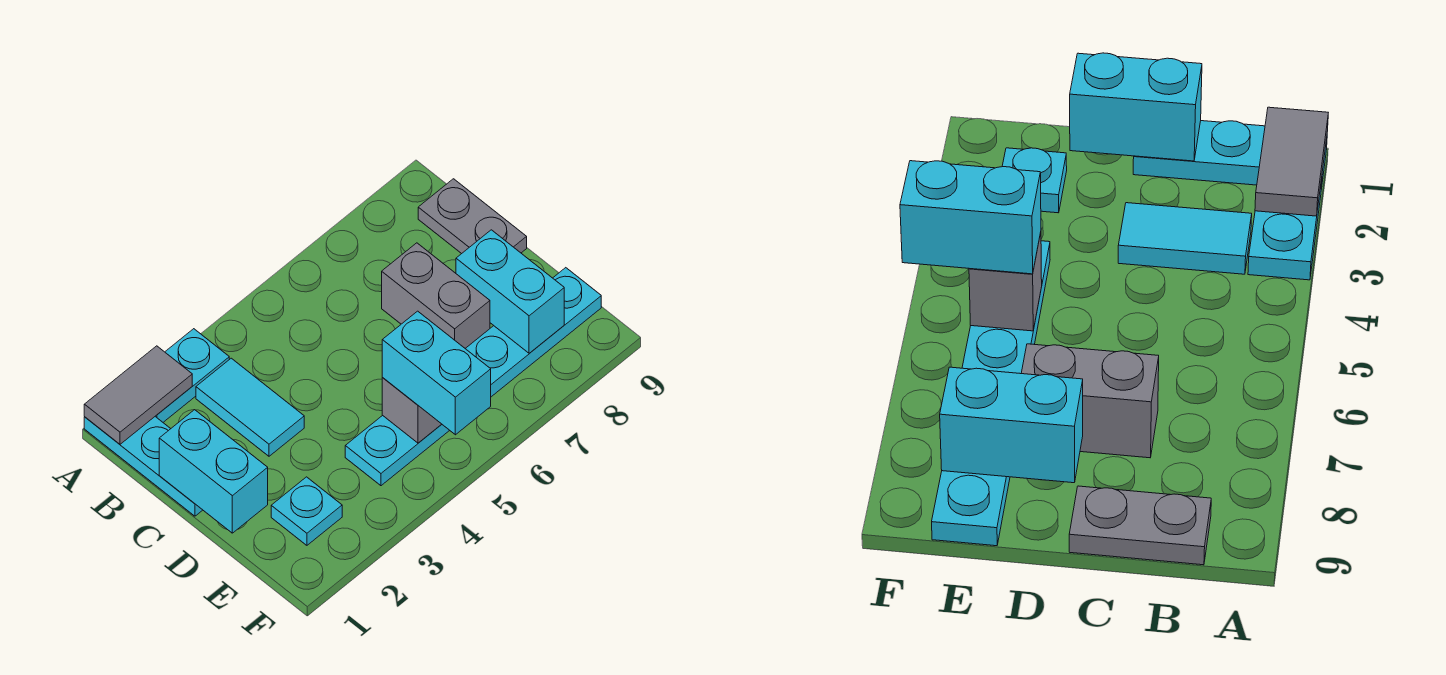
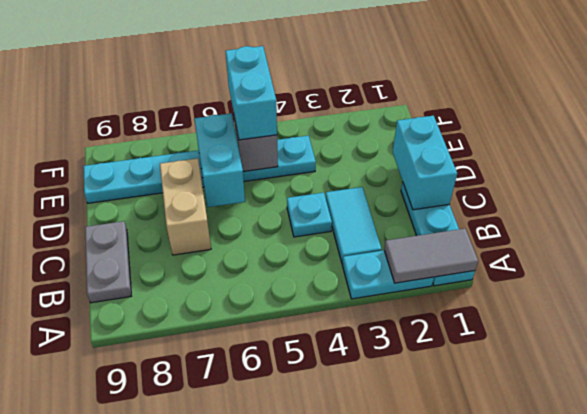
grey brick C7:D7 level 1 -> tan brick C7:D7 level 1
cyan brick D8:E8 level 2 -> cyan brick D6:E6 level 2
cyan plate E2 level 1 -> cyan plate C4 level 1

